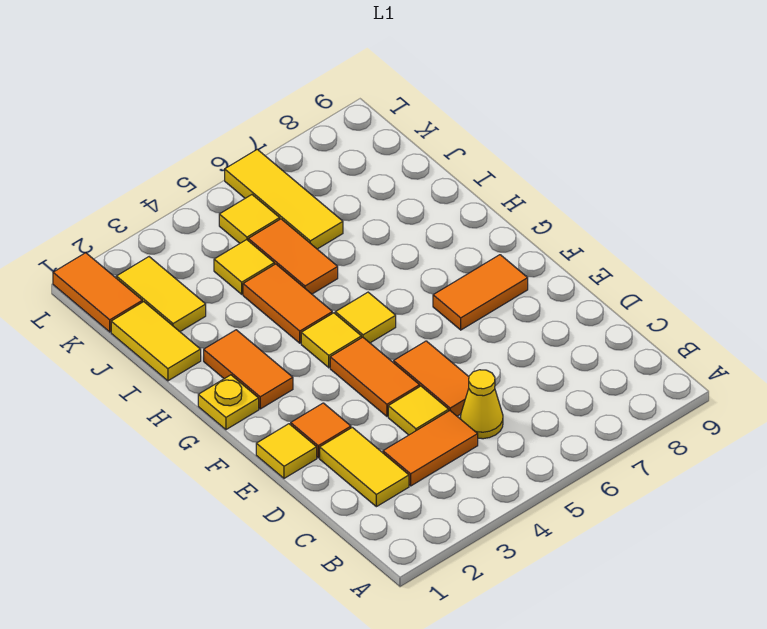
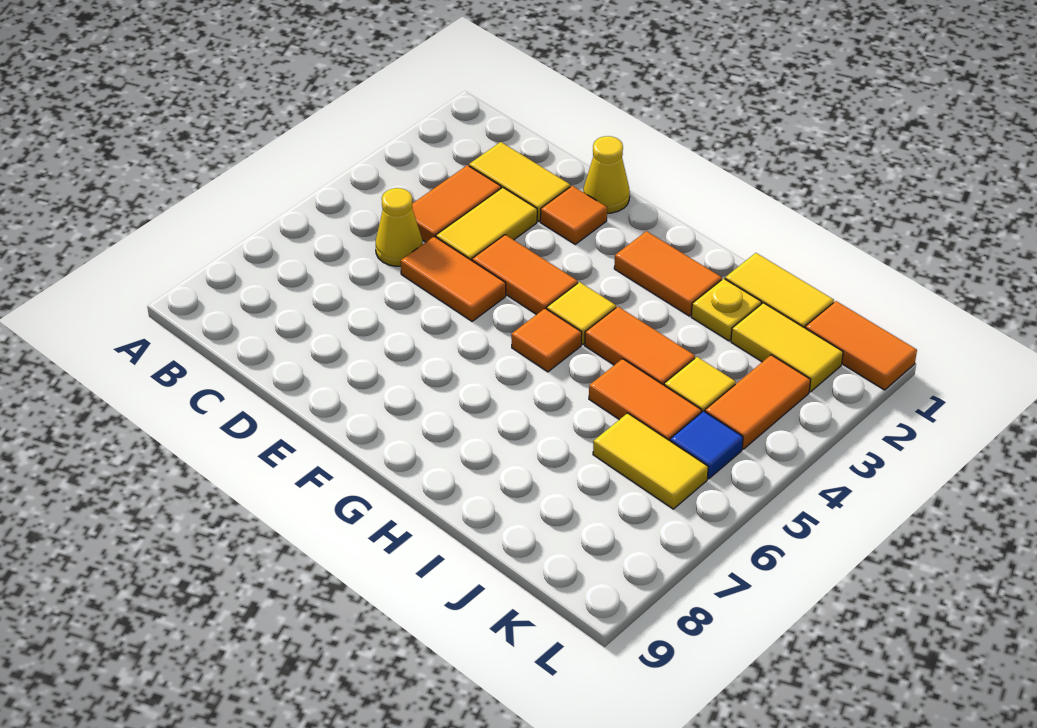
yellow tile D4 level 1 -> yellow tile D3:D4 level 1
yellow tile E1 level 1 -> yellow cone E1 level 1
orange tile F7:F8 level 1 -> orange tile K3:K4 level 1
yellow plate G1 level 1 -> yellow plate I2 level 1
yellow tile G5 level 1 -> orange tile G5 level 1
yellow tile J6:L6 level 1 -> yellow tile J6:K6 level 1
yellow tile K5 level 1 -> blue tile K5 level 1

